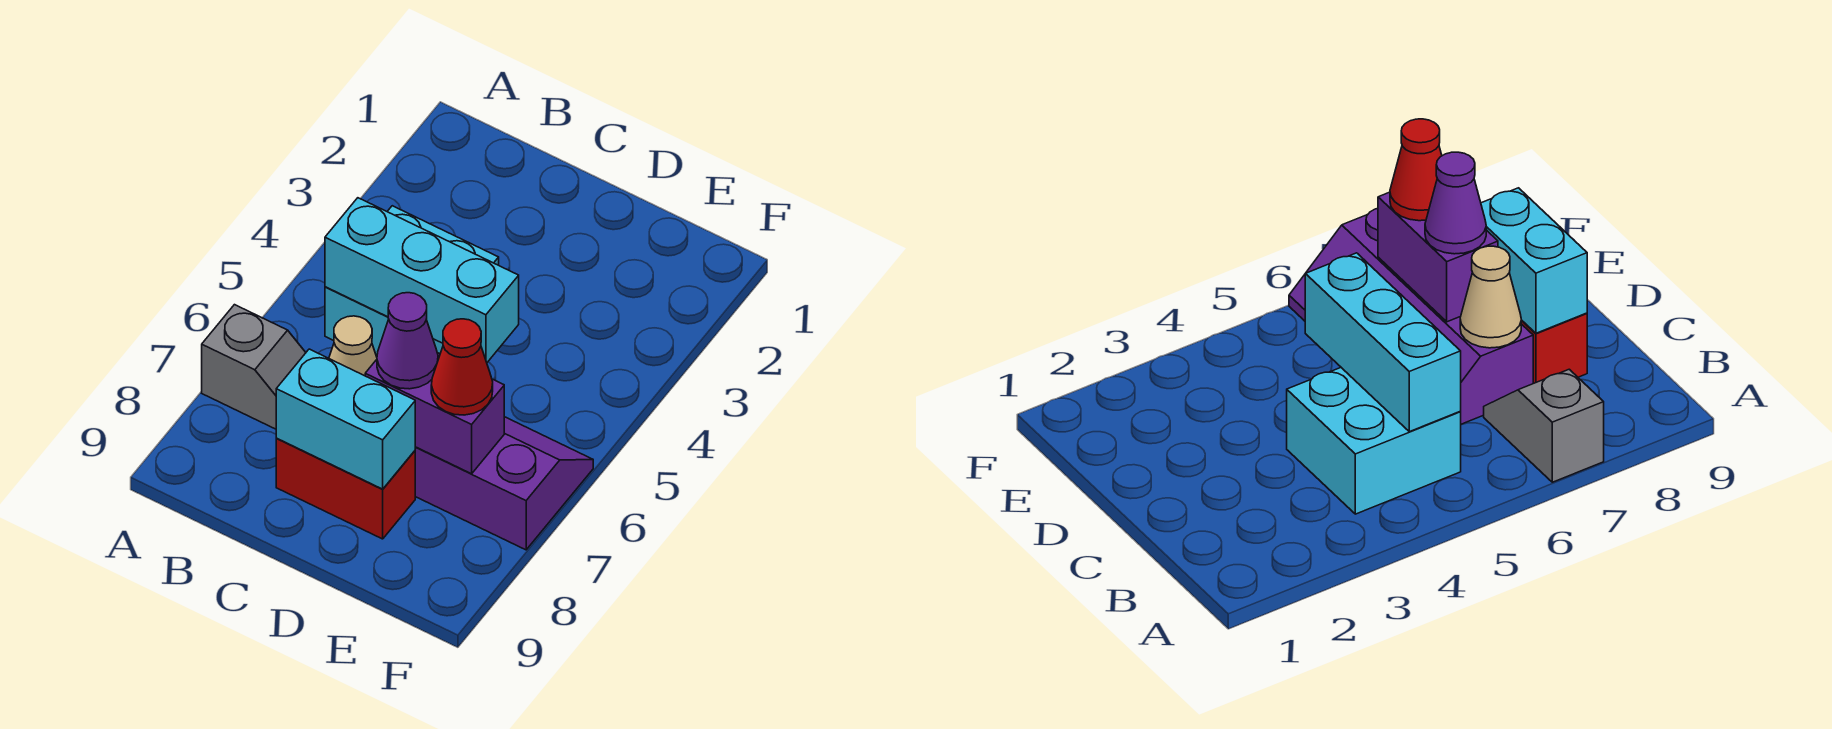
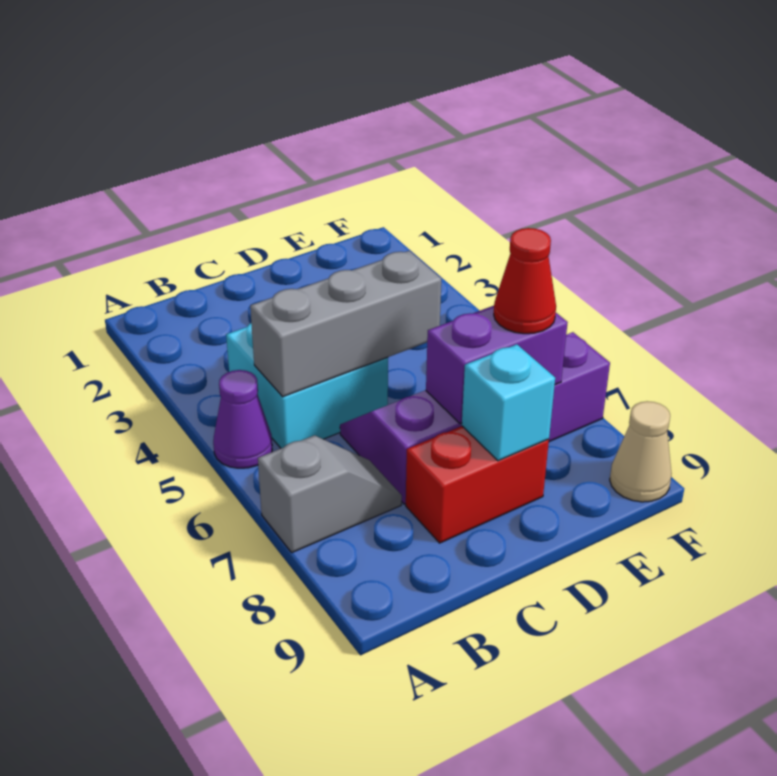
cyan brick B5:D5 level 2 -> grey brick B5:D5 level 2
tan cone C7 level 2 -> tan cone F9 level 1
cyan brick C8:D8 level 2 -> cyan brick D8 level 2
purple cone D7 level 3 -> purple cone A5 level 1

